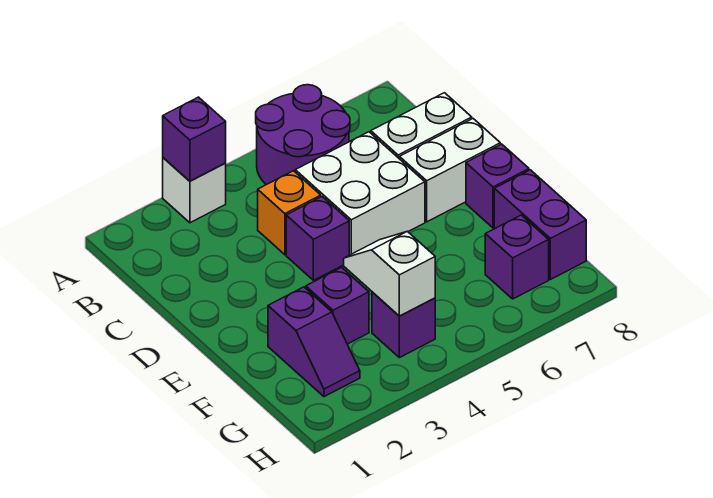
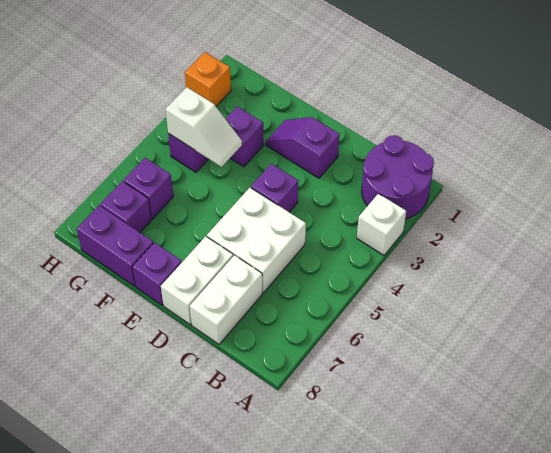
purple brick A3 level 2 -> purple brick G6 level 1
purple round brick A5:B6 level 1 -> purple round brick A1:B2 level 1
orange brick C4 level 1 -> orange brick H2 level 1
purple slope F2:G2 level 1 top F -> purple slope D2:E2 level 1 top D

